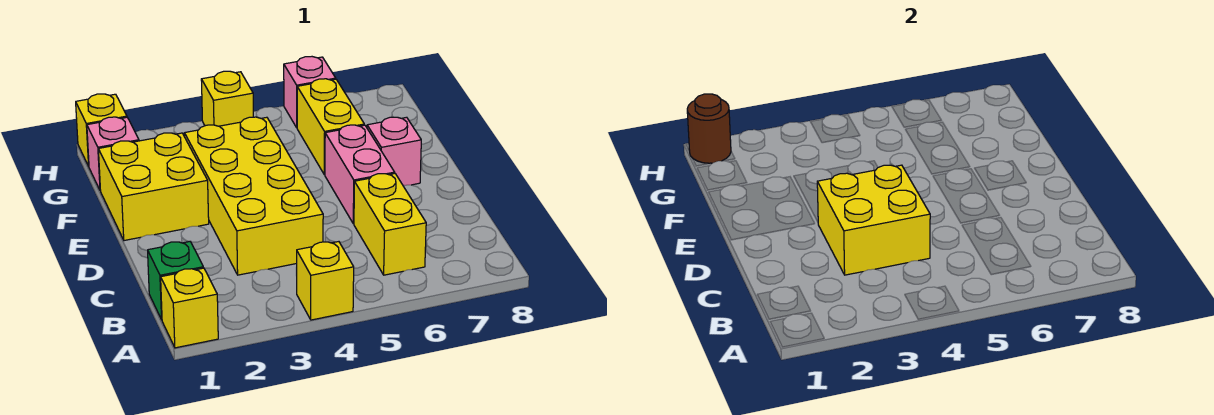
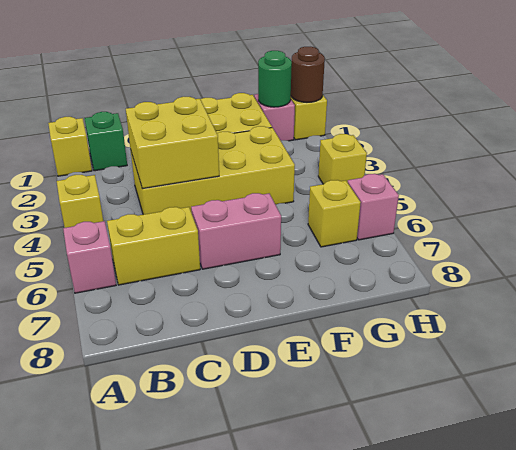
pink brick E7 level 1 -> pink brick A6 level 1
yellow brick F6:G6 level 1 -> yellow brick G6 level 1
none -> green round brick G1 level 2

